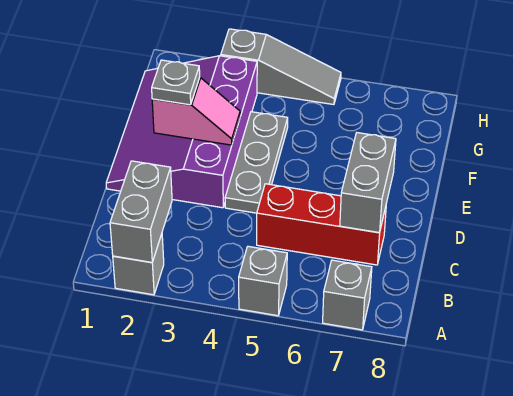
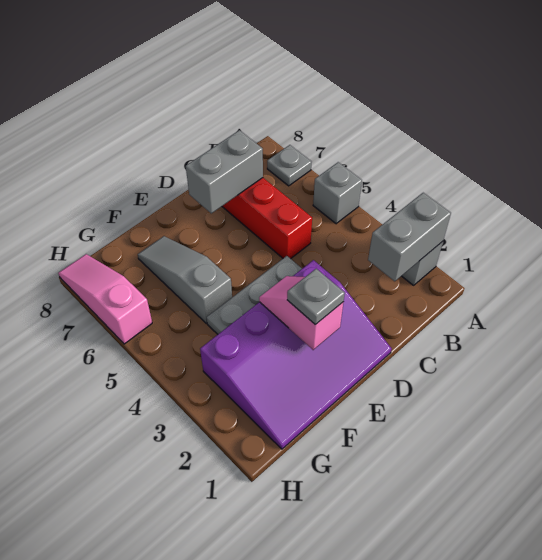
grey brick A7 level 1 -> grey plate A7 level 1
grey slope H3:H5 level 1 top 3 -> grey slope F5:F7 level 1 top 5
none -> pink slope H6:H8 level 1 top 6

